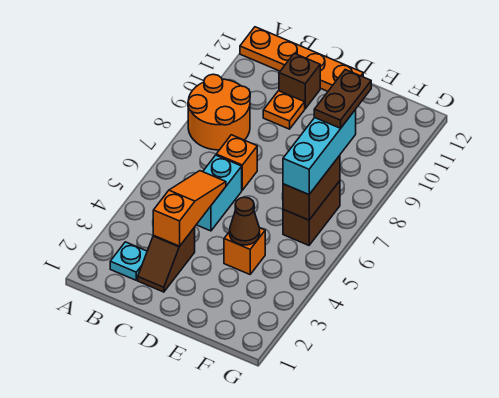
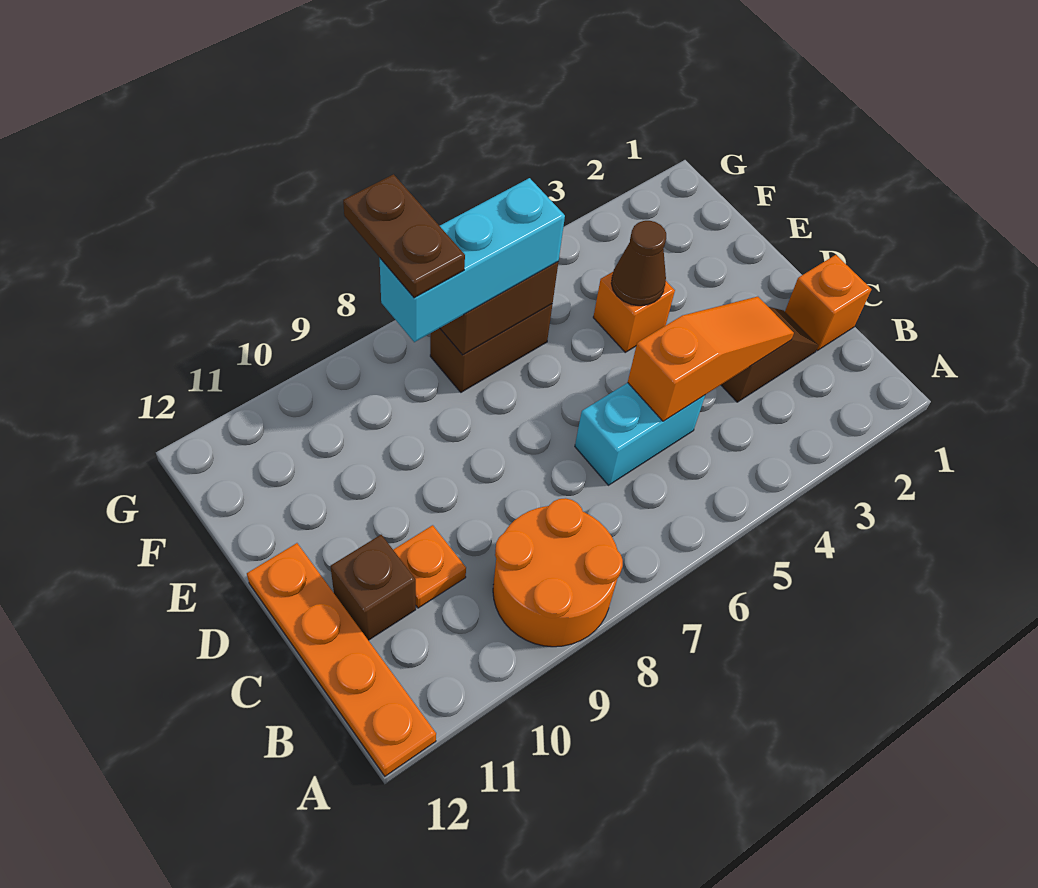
cyan plate B2 level 1 -> none
orange slope C3:C5 level 2 top 3 -> orange slope C3:C5 level 2 top 5
orange brick C7 level 1 -> orange brick C1 level 1
brown plate F8:F9 level 4 -> brown plate F8:G8 level 4

